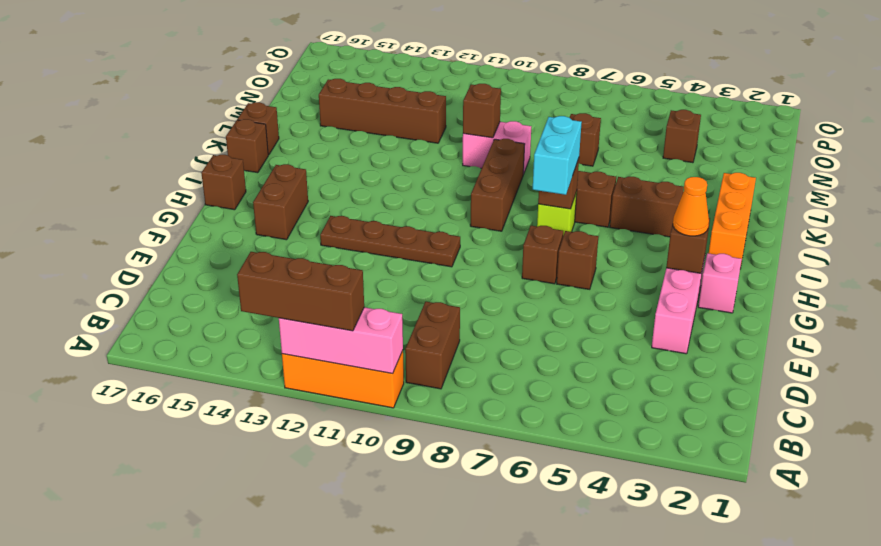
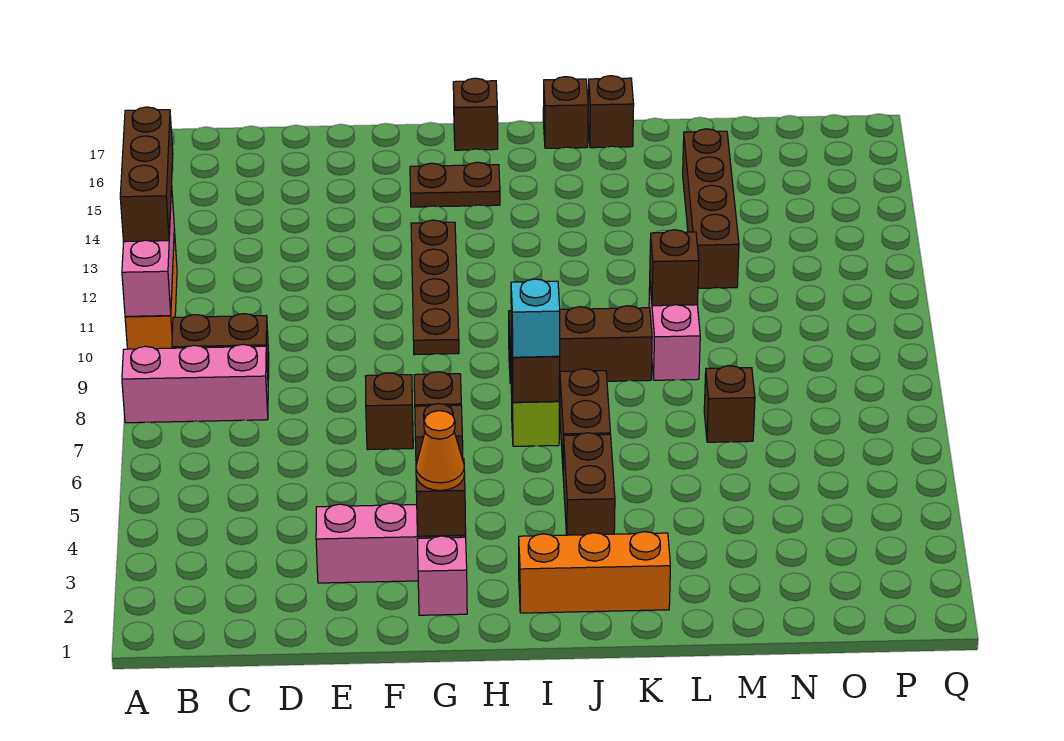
none -> pink brick A8:C8 level 1
brown brick G15:H15 level 1 -> brown plate G15:H15 level 1
cyan brick H7:I7 level 3 -> cyan brick I7 level 3
brown brick N4 level 1 -> brown brick F7 level 1

